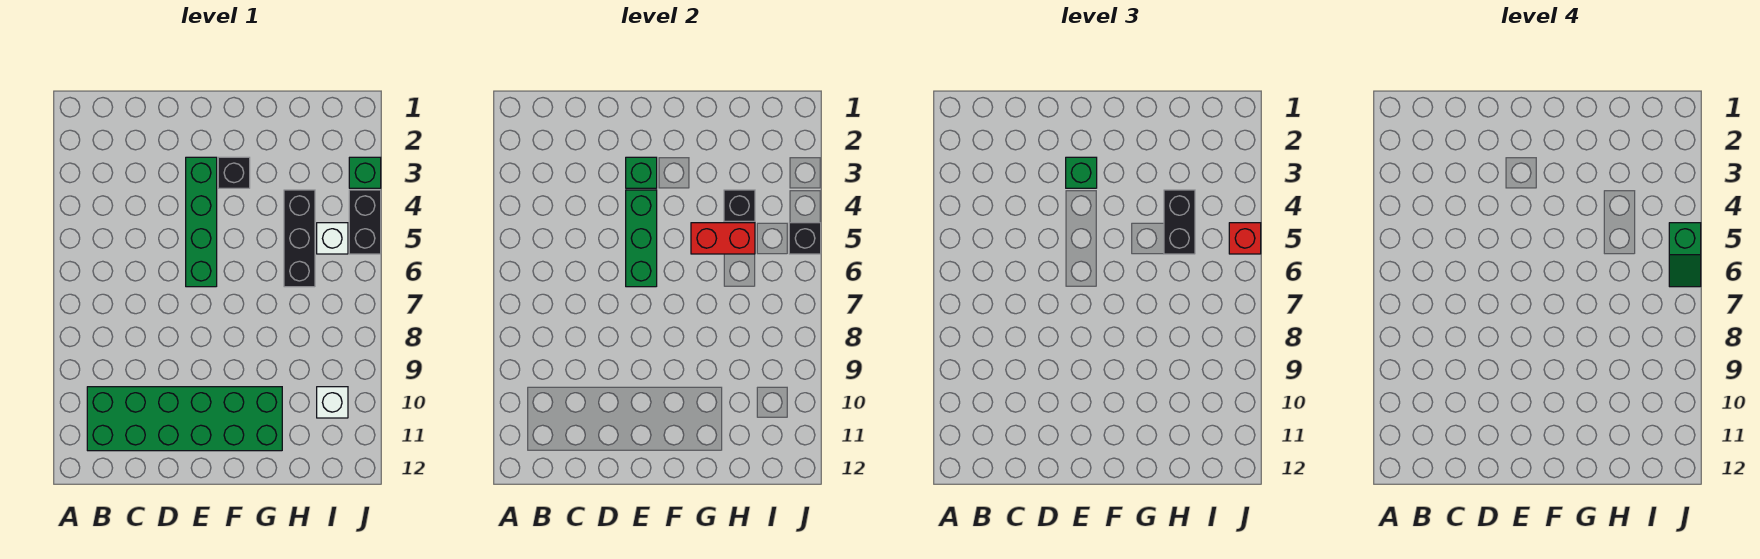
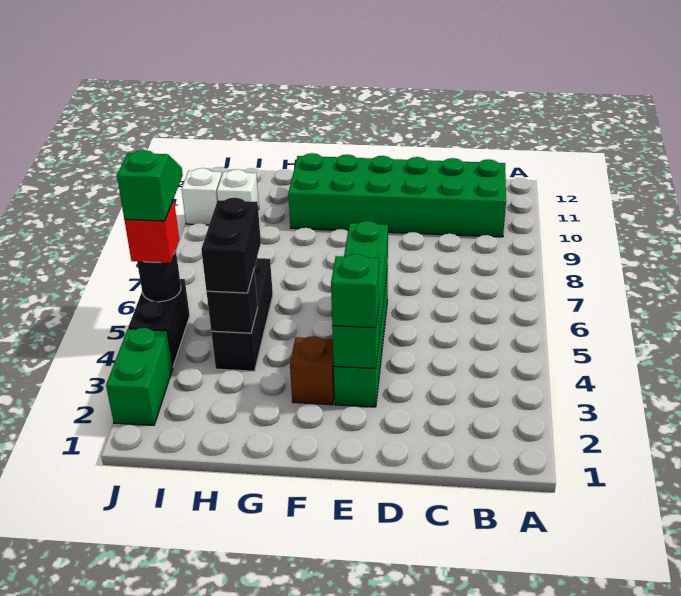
black brick F3 level 1 -> brown brick F3 level 1
red brick G5:H5 level 2 -> none
white brick I5 level 1 -> white brick J10 level 1
green brick J3 level 1 -> green brick J2:J3 level 1
black brick J5 level 2 -> black round brick J5 level 2

